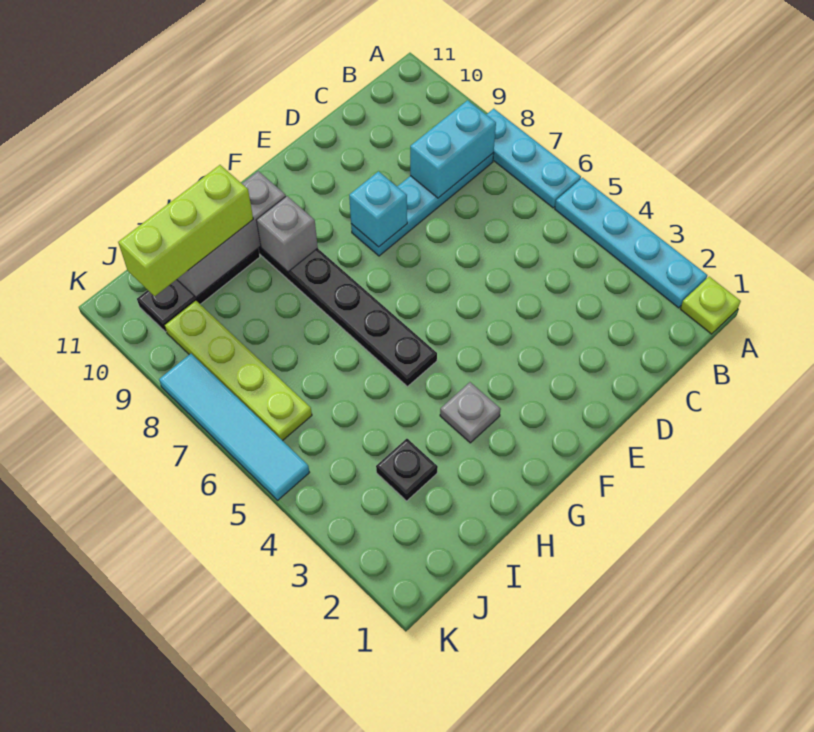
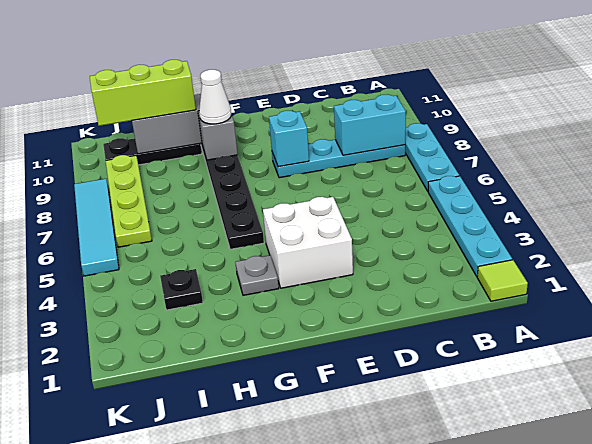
lime plate A1 level 1 -> lime tile A1 level 1
none -> white brick E3:F4 level 1
none -> white cone G9 level 3

